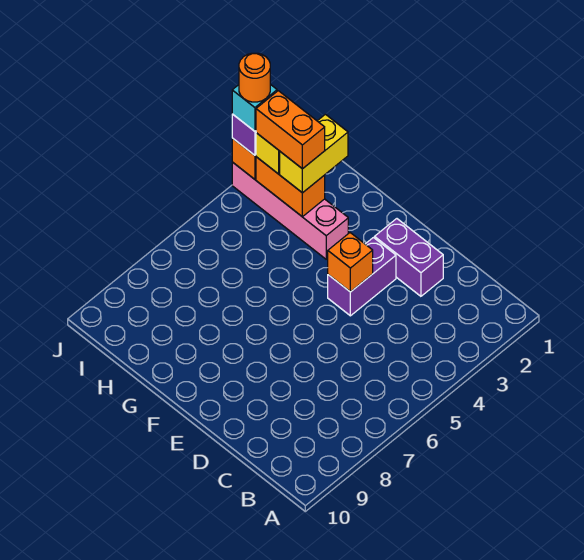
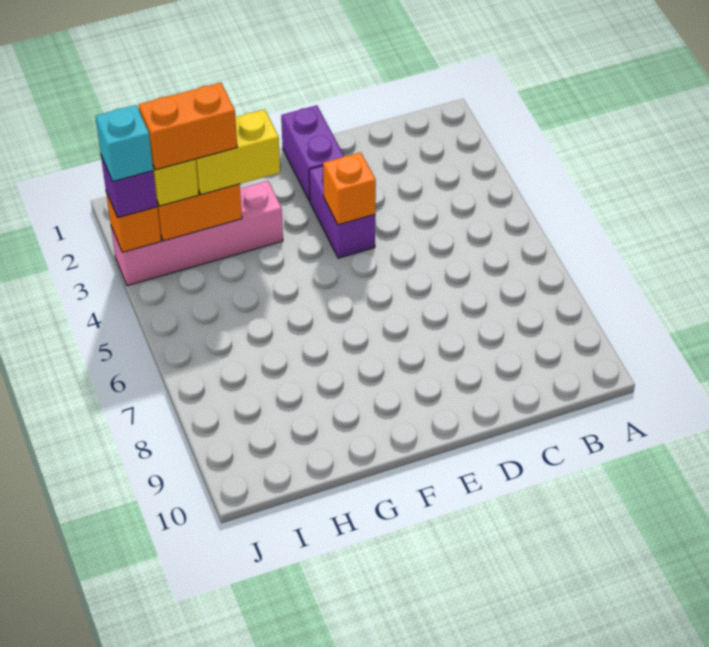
purple brick D2:E2 level 1 -> purple brick E1:E2 level 1
yellow brick H2:H3 level 3 -> yellow brick G3:H3 level 3
orange round brick J3 level 5 -> none

